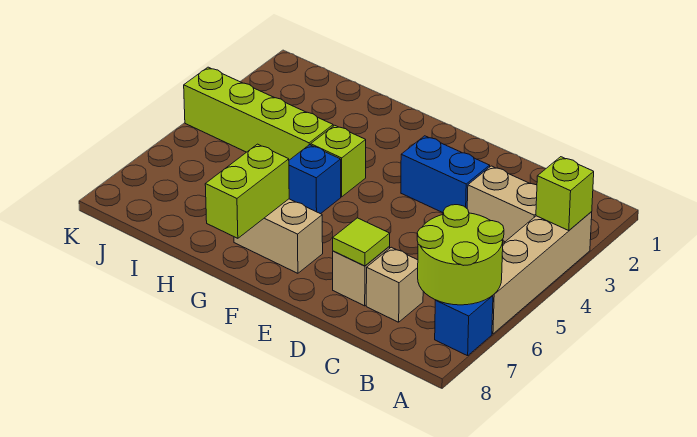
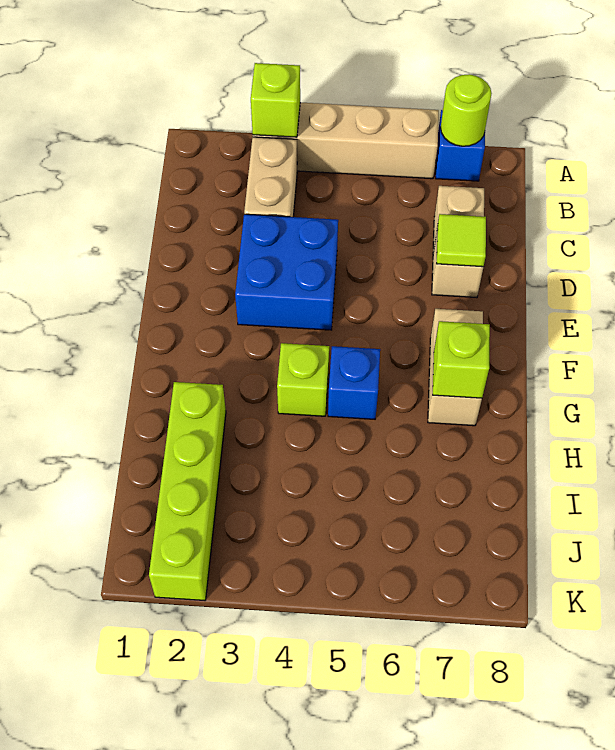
lime round brick A6:B7 level 2 -> lime round brick A7 level 2
blue brick D3:E3 level 1 -> blue brick D3:E4 level 1
lime brick G7:G8 level 2 -> lime brick G7 level 2
lime brick H4:K4 level 1 -> lime brick H2:K2 level 1

